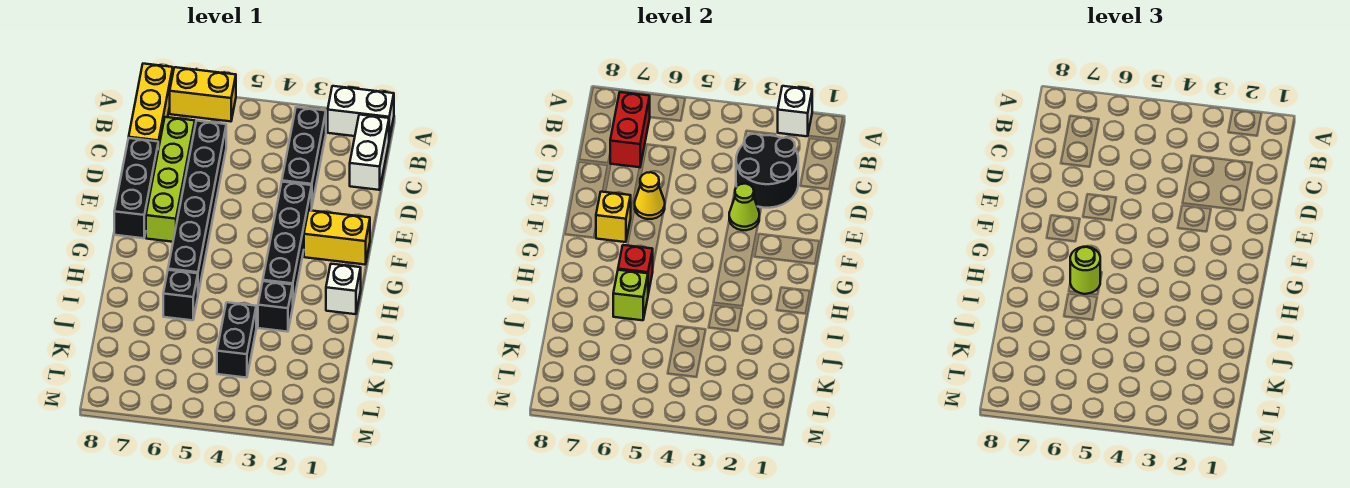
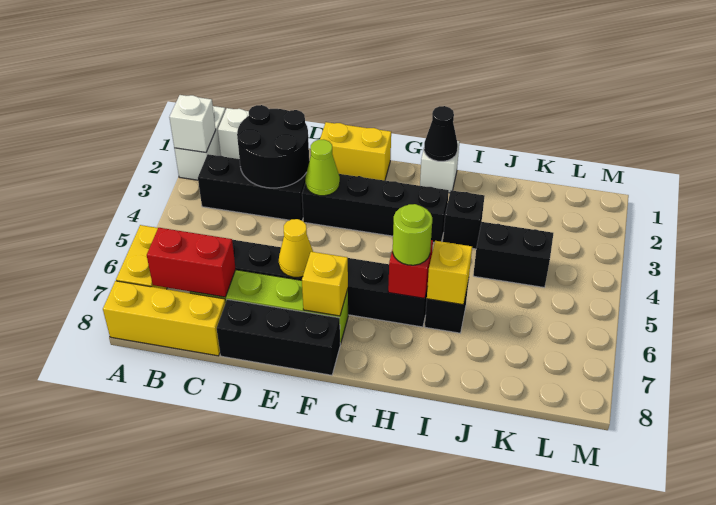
yellow brick F1:F2 level 1 -> yellow brick E1:F1 level 1
none -> black cone H1 level 2
lime brick I6 level 2 -> yellow brick I6 level 2

